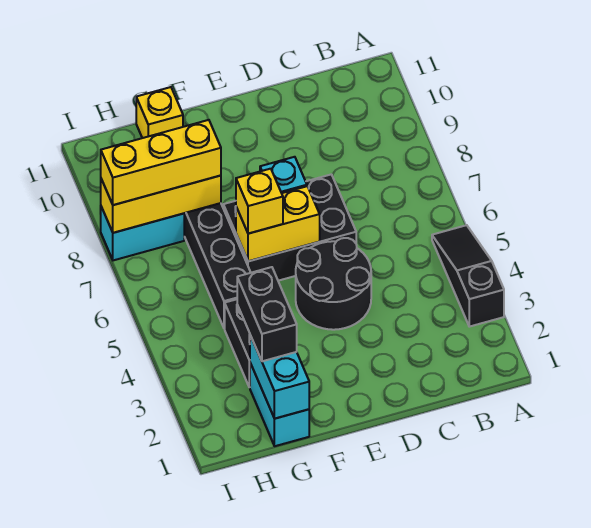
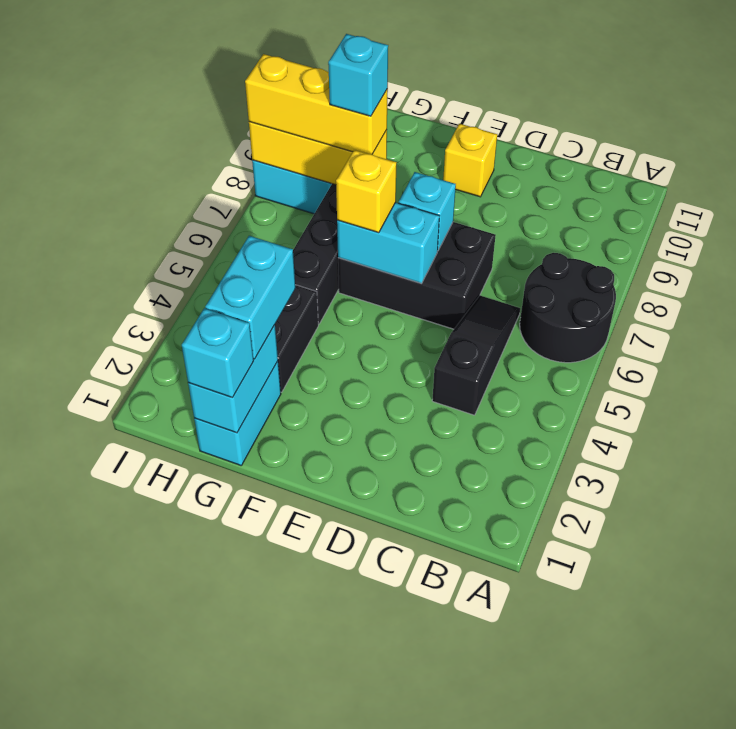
black slope A3:A5 level 1 top 3 -> black slope C4:C6 level 1 top 4
black round brick D4:E5 level 1 -> black round brick A6:B7 level 1
yellow brick E6:F6 level 2 -> cyan brick E6:F6 level 2
none -> cyan brick G1 level 3
black brick G2:G3 level 3 -> cyan brick G2:G3 level 3
none -> cyan brick G8 level 4
yellow brick G11 level 1 -> yellow brick E10 level 1

